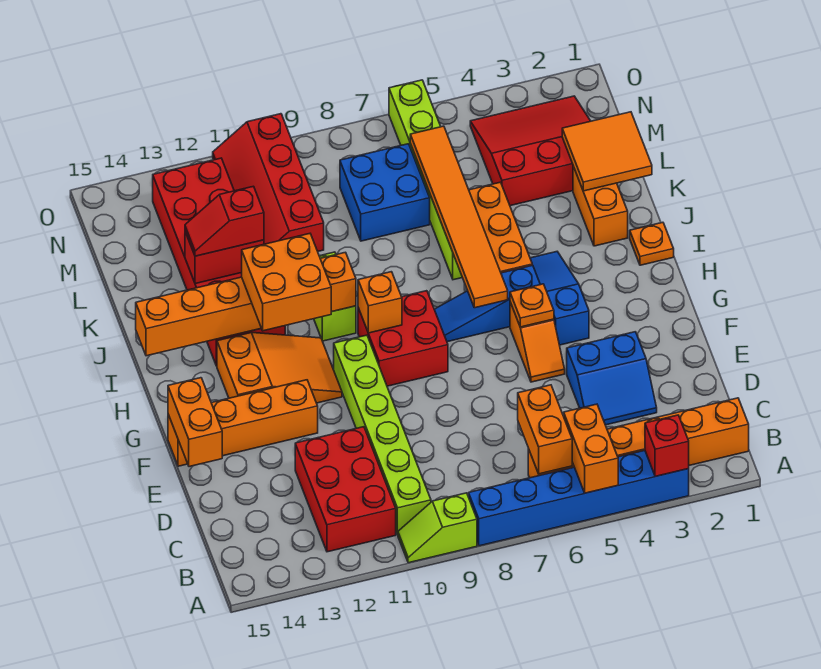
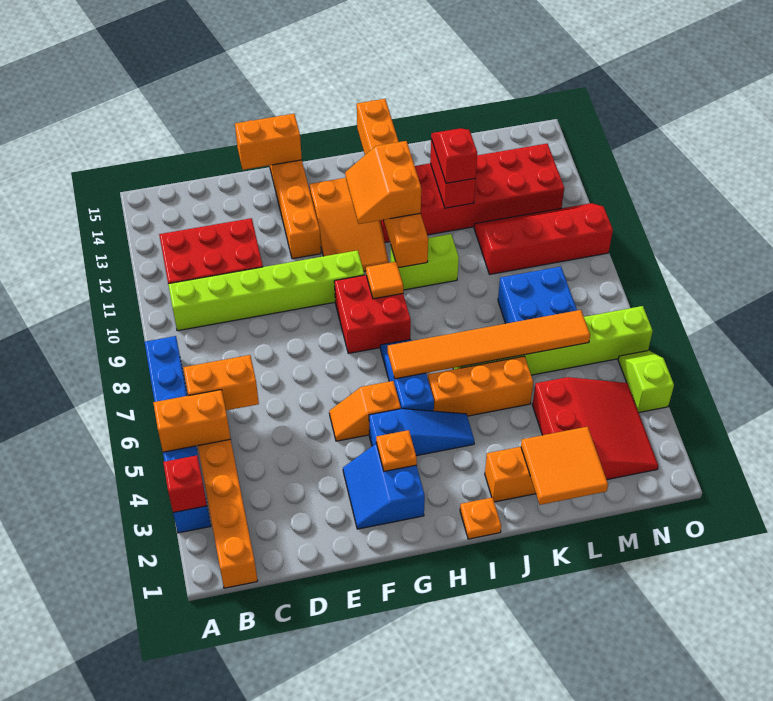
lime slope A9:A10 level 1 top 9 -> lime slope O4:O5 level 1 top 4
blue slope D3:E4 level 1 top E -> blue slope F2:G3 level 1 top G
orange plate G5 level 2 -> orange plate G3 level 2
orange brick H9 level 2 -> orange tile H9 level 2
orange brick H11:I12 level 3 -> orange slope H11:I12 level 3 top I

